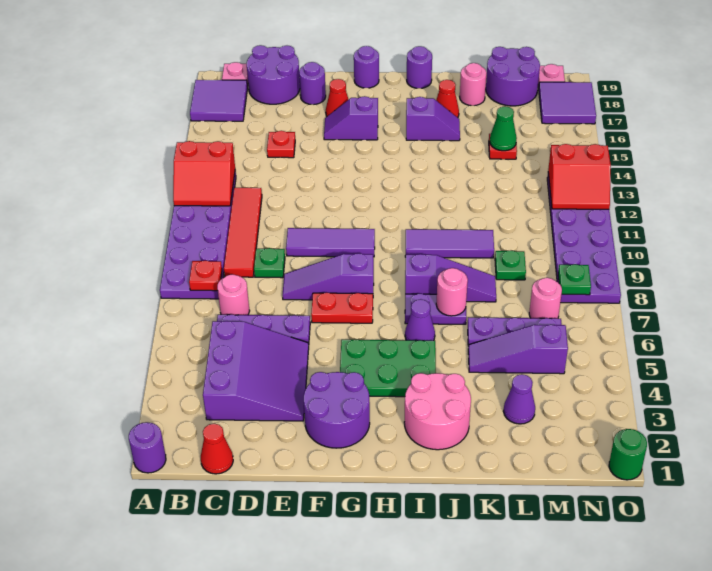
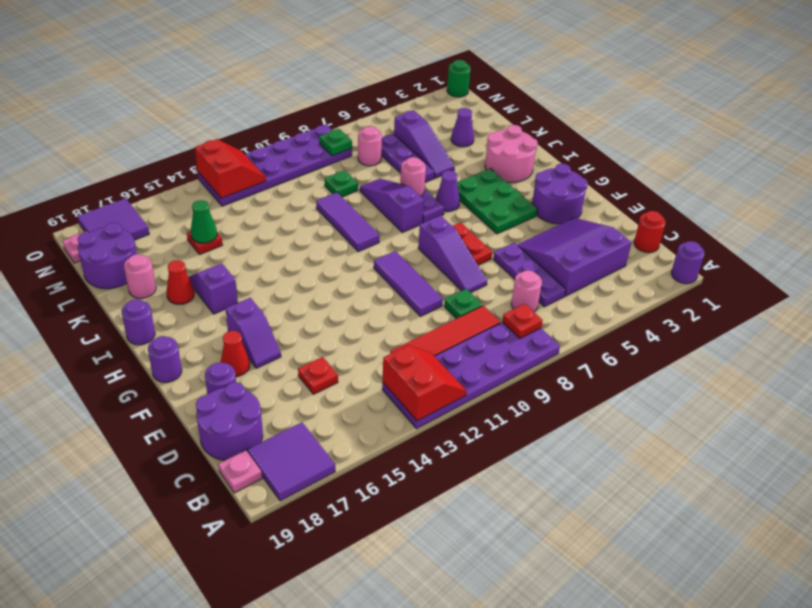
red cone C1 level 1 -> red round brick C1 level 1

